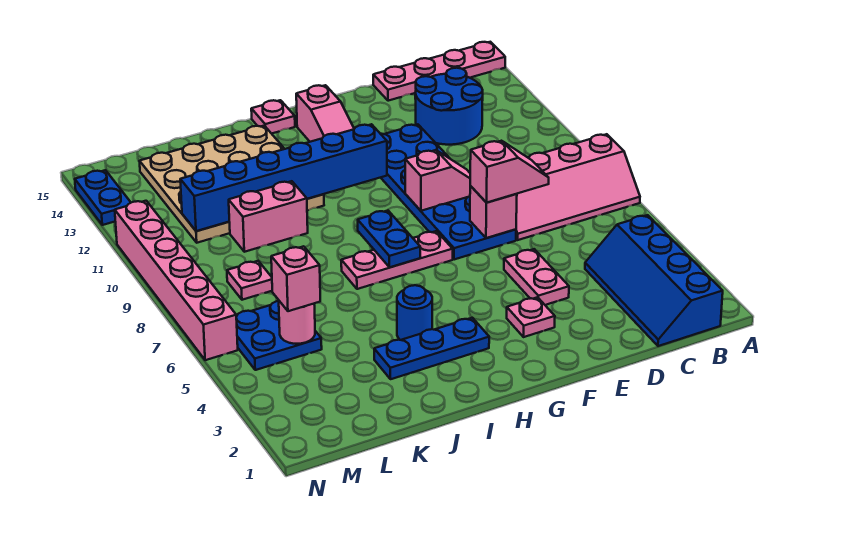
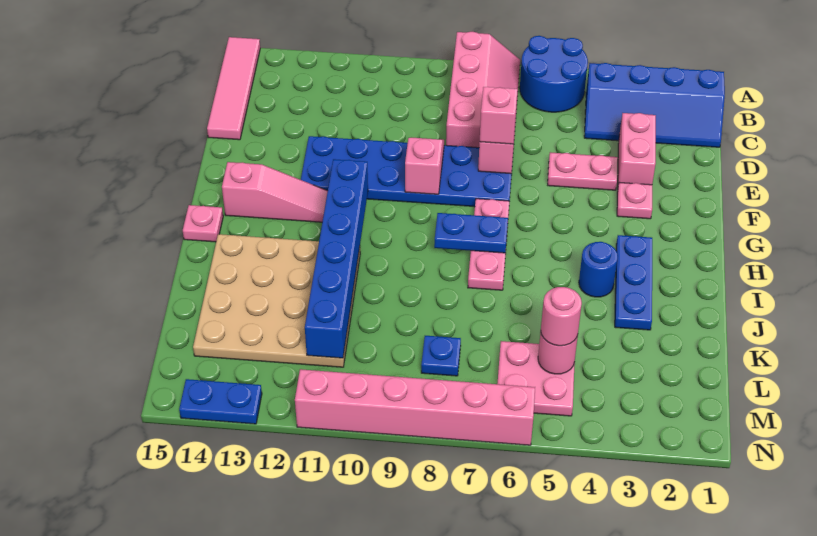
pink plate A15:D15 level 1 -> pink tile A15:D15 level 1
blue round brick C12:D13 level 1 -> blue round brick A5:B6 level 1
pink brick J10:K10 level 1 -> pink brick D3:E3 level 1
blue plate L5:M6 level 1 -> pink plate L5:M6 level 1
pink brick L5 level 3 -> pink round brick L5 level 3
pink plate L8 level 1 -> blue plate L8 level 1

